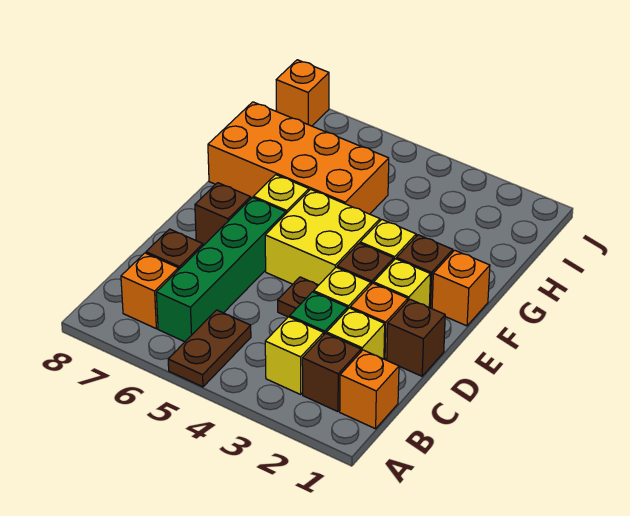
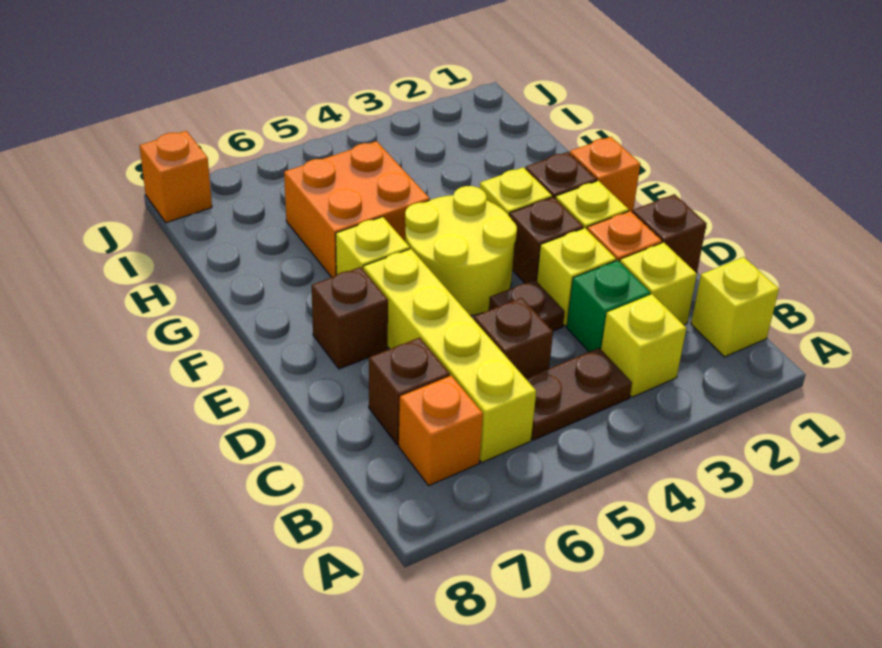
brown plate A5:B5 level 1 -> brown plate B4:B5 level 1
orange brick B1 level 1 -> yellow brick B1 level 1
brown brick B2 level 1 -> brown brick C5 level 1
green brick B6:E6 level 1 -> yellow brick B6:E6 level 1
yellow brick E4:F5 level 1 -> yellow round brick E4:F5 level 1
orange brick G5:H8 level 1 -> orange brick G5:H6 level 1

